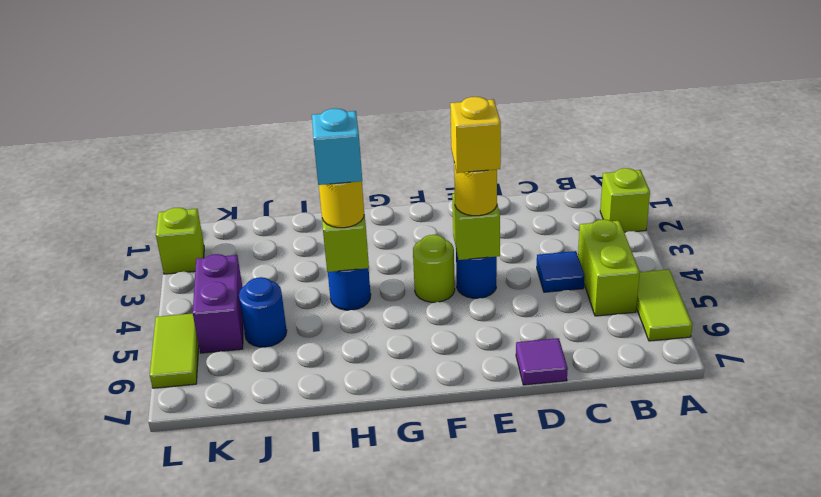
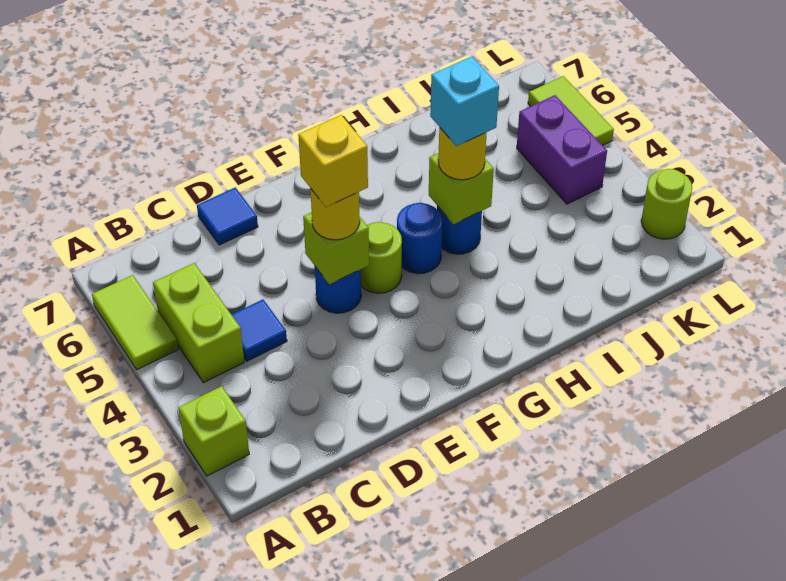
purple tile D7 level 1 -> blue tile D7 level 1
blue round brick J5 level 1 -> blue round brick G4 level 1
lime brick L2 level 1 -> lime round brick L2 level 1

